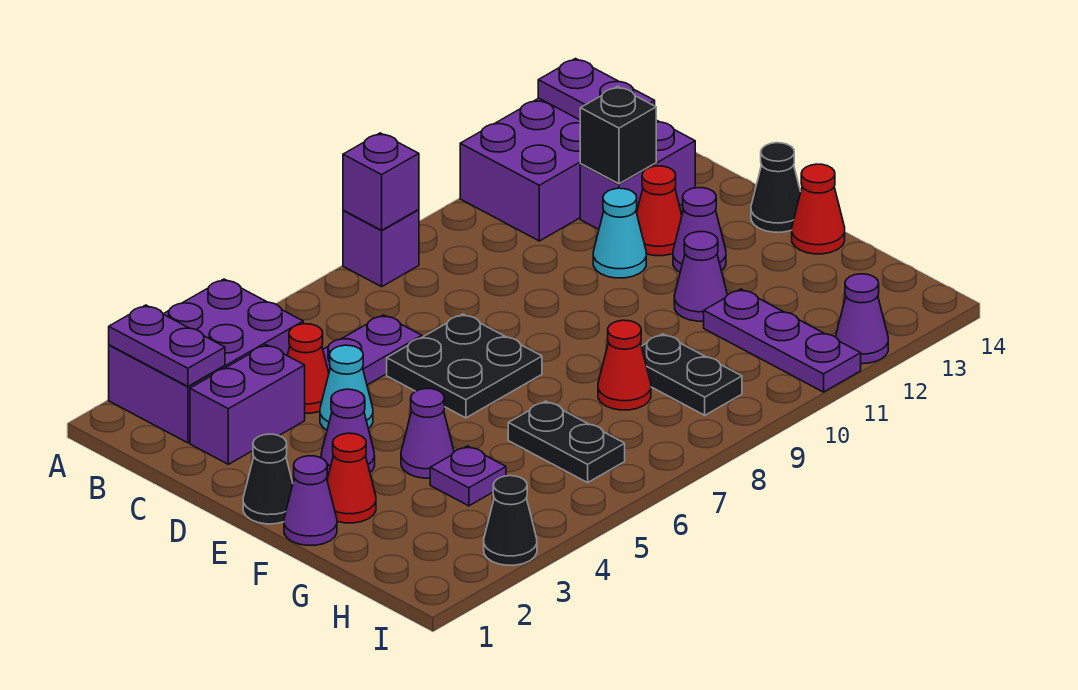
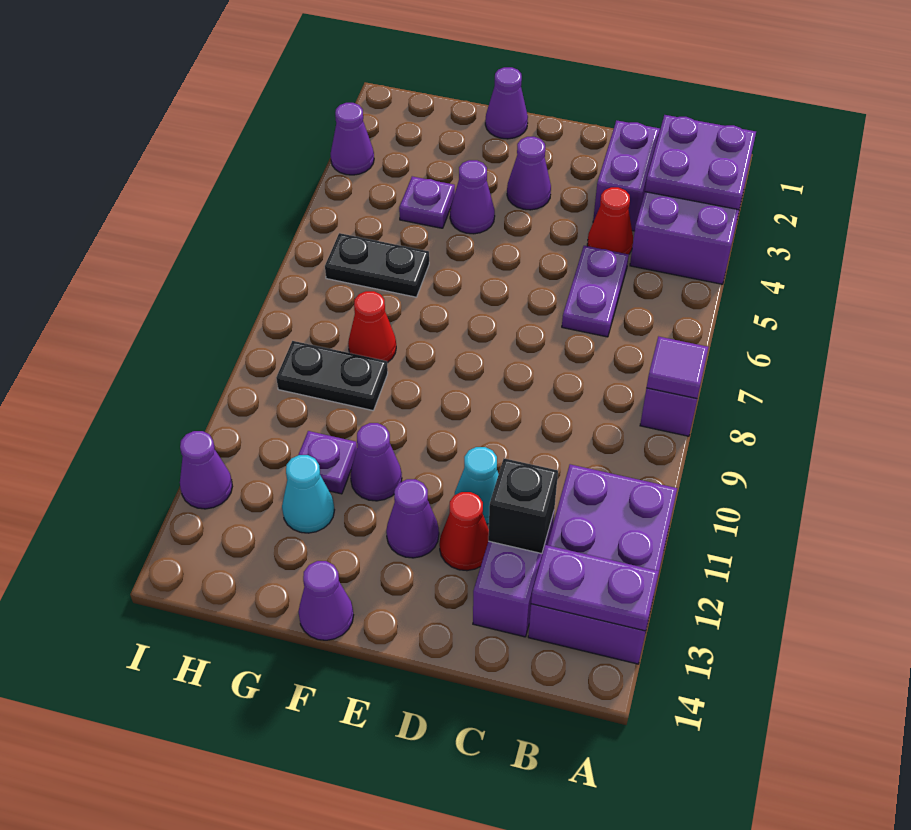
purple plate A2:B2 level 2 -> purple plate A2:B3 level 2
purple brick A8 level 2 -> purple tile A8 level 2
cyan cone D4 level 1 -> cyan cone G12 level 1
black plate D6:E7 level 1 -> none
black cone E1 level 1 -> none
black cone E14 level 1 -> none
red cone F2 level 1 -> none
red cone F14 level 1 -> purple cone F14 level 1
purple plate G11:I11 level 1 -> purple plate G11 level 1
black cone I3 level 1 -> purple cone I3 level 1

